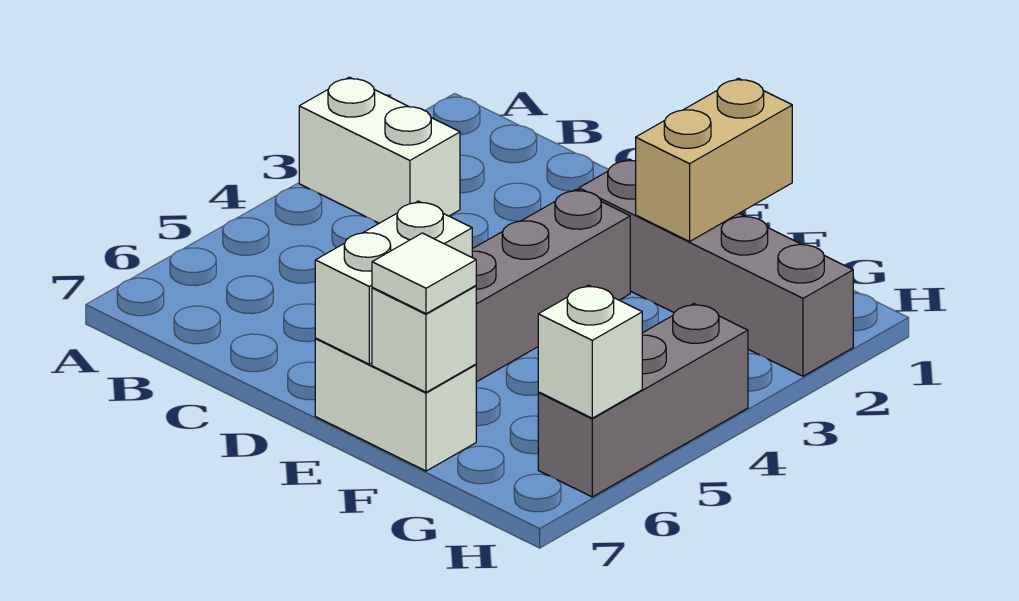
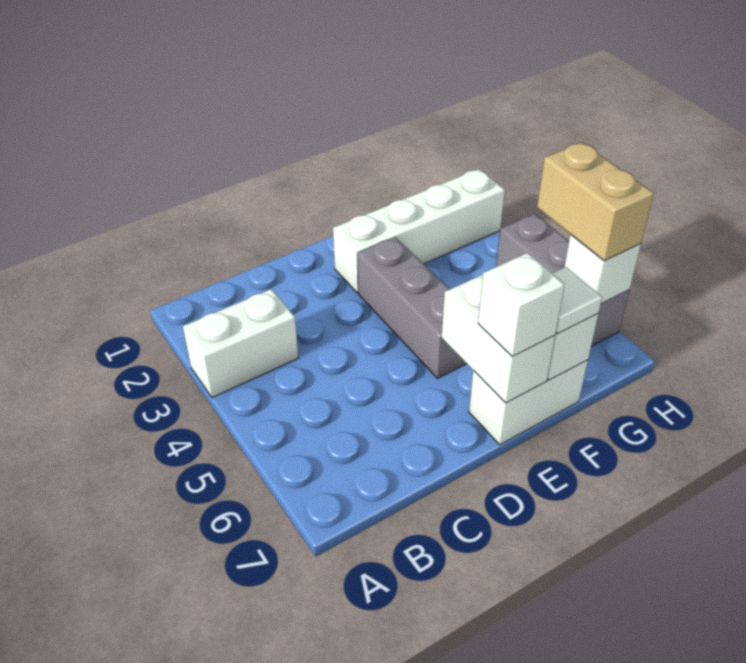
grey brick E2:H2 level 1 -> white brick E2:H2 level 1
none -> white brick E7 level 3
tan brick F1:F2 level 2 -> tan brick H5:H6 level 3

